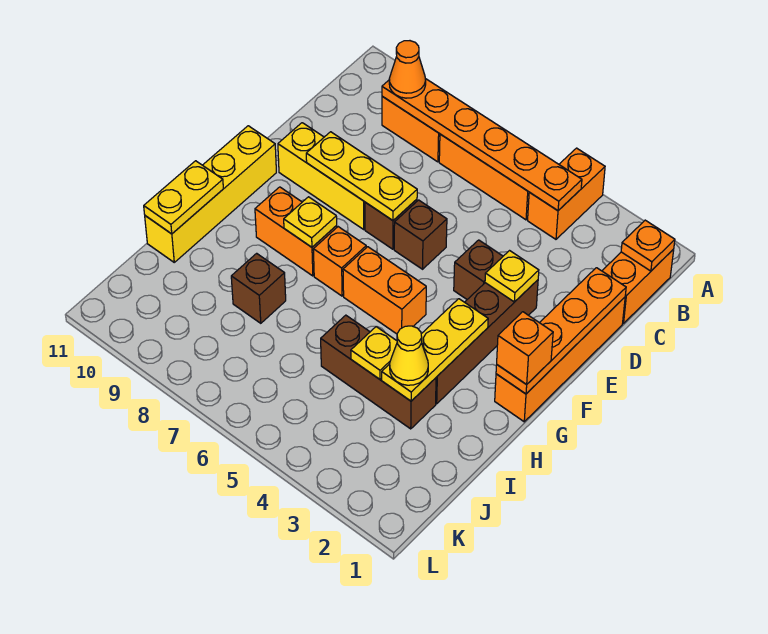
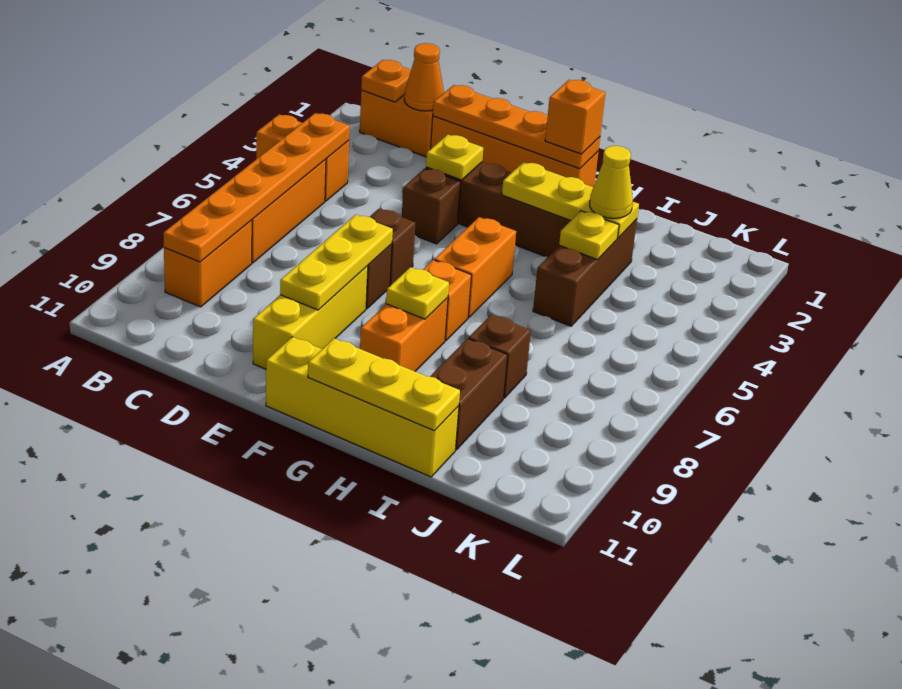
orange cone B9 level 3 -> orange cone C1 level 2
yellow plate H11:I11 level 2 -> yellow plate G11:I11 level 2
none -> brown brick I9:I10 level 1

